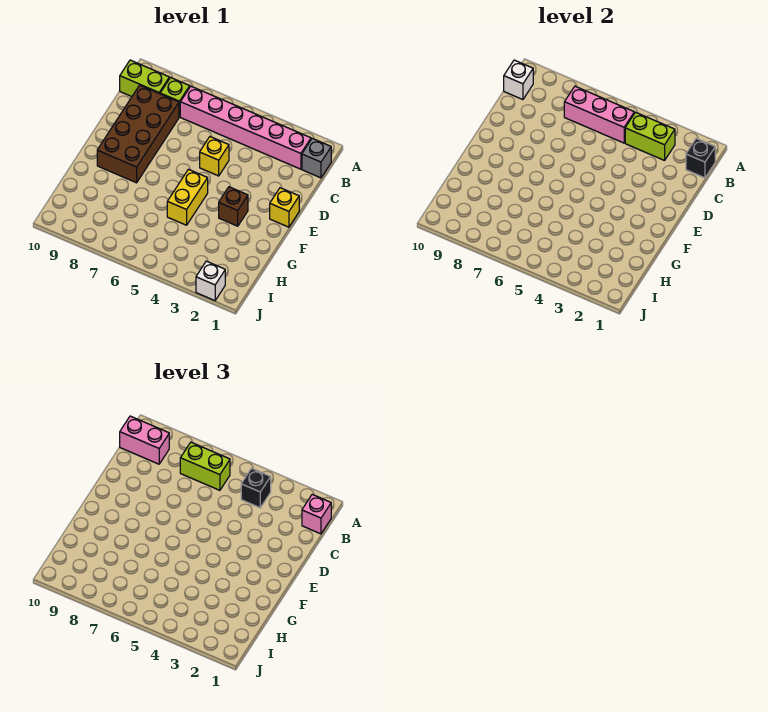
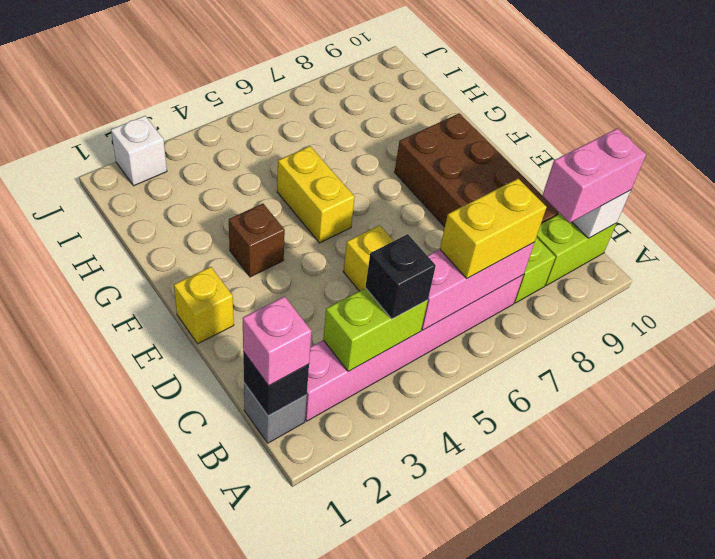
lime brick B6:B7 level 3 -> yellow brick B6:B7 level 3

